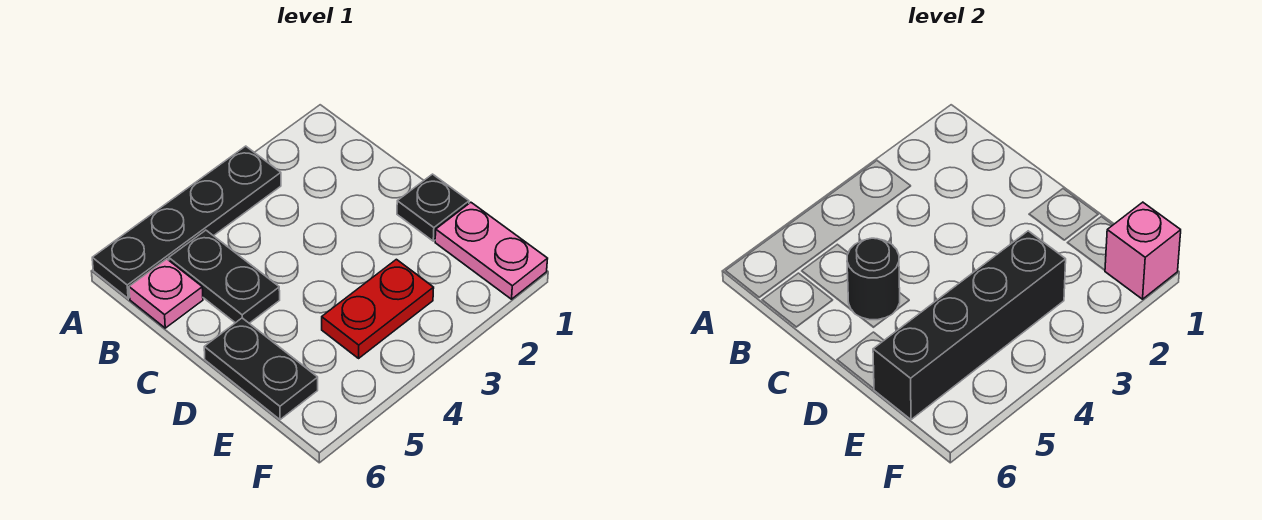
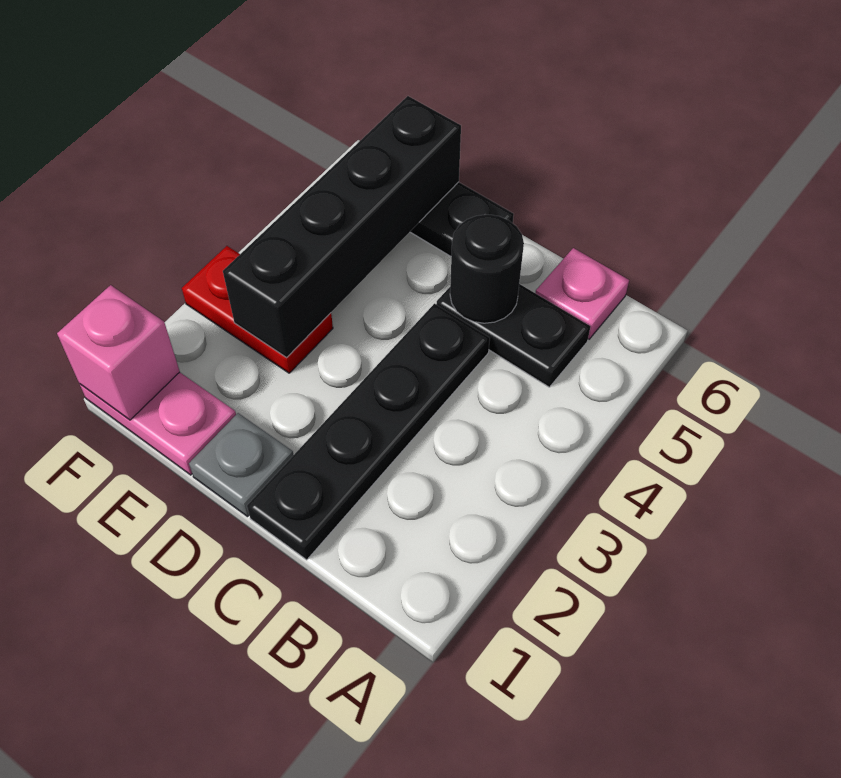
black plate A3:A6 level 1 -> black plate C1:C4 level 1
black plate D1 level 1 -> grey plate D1 level 1
red plate E3:E4 level 1 -> red plate E3:F3 level 1

